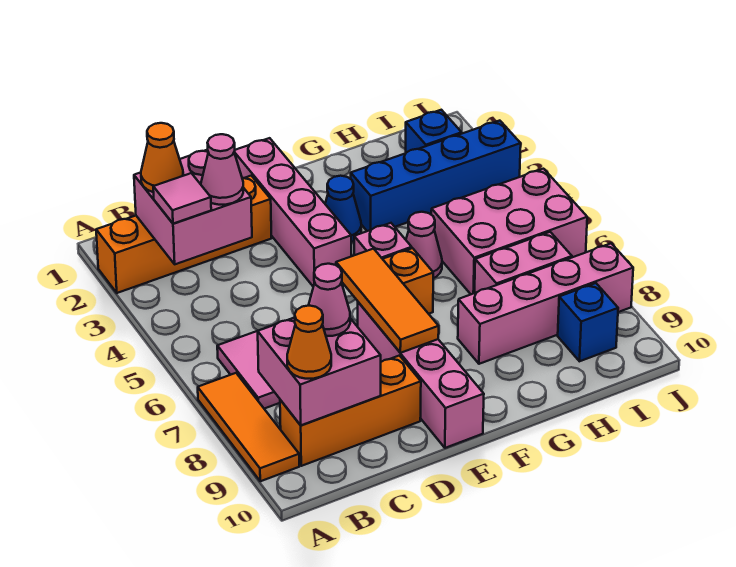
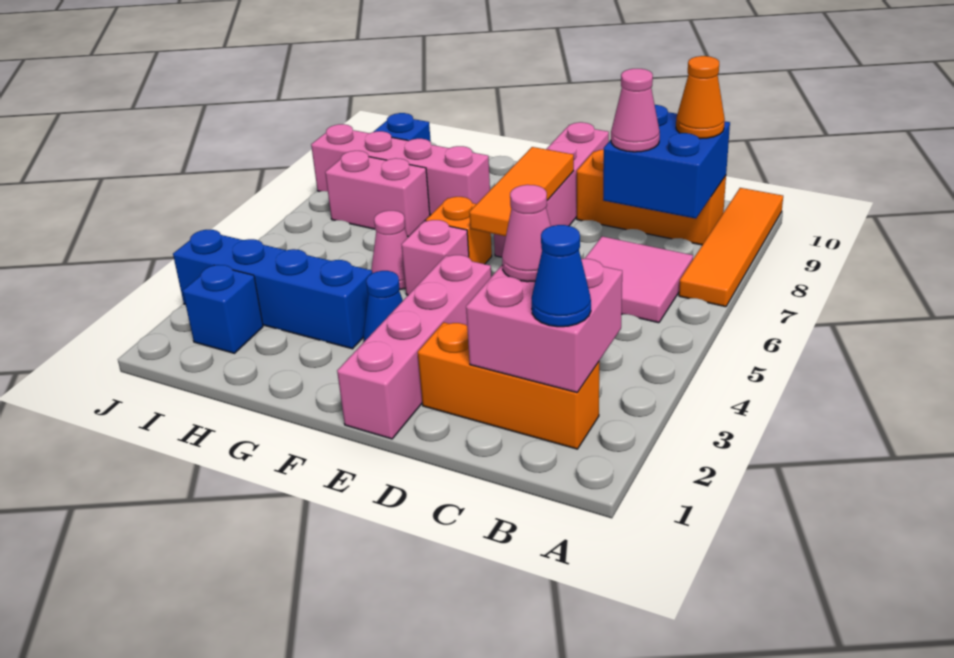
orange brick A2:D2 level 1 -> orange brick B2:D2 level 1
orange tile A7:A9 level 1 -> orange tile A7:A10 level 1
orange cone B2 level 3 -> blue cone B2 level 3
pink tile B3 level 3 -> none
pink brick B8:C9 level 2 -> blue brick B8:C9 level 2
pink brick H5:J6 level 1 -> none

